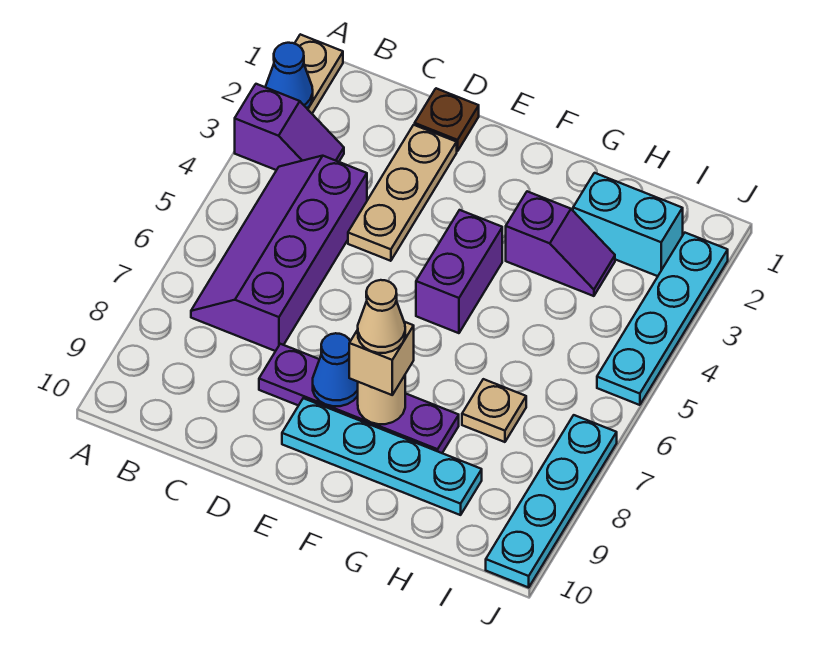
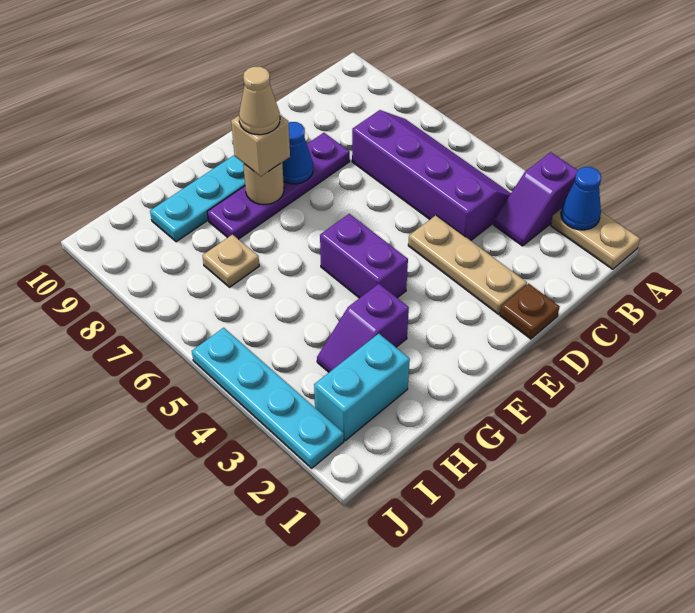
cyan plate J7:J10 level 1 -> none

